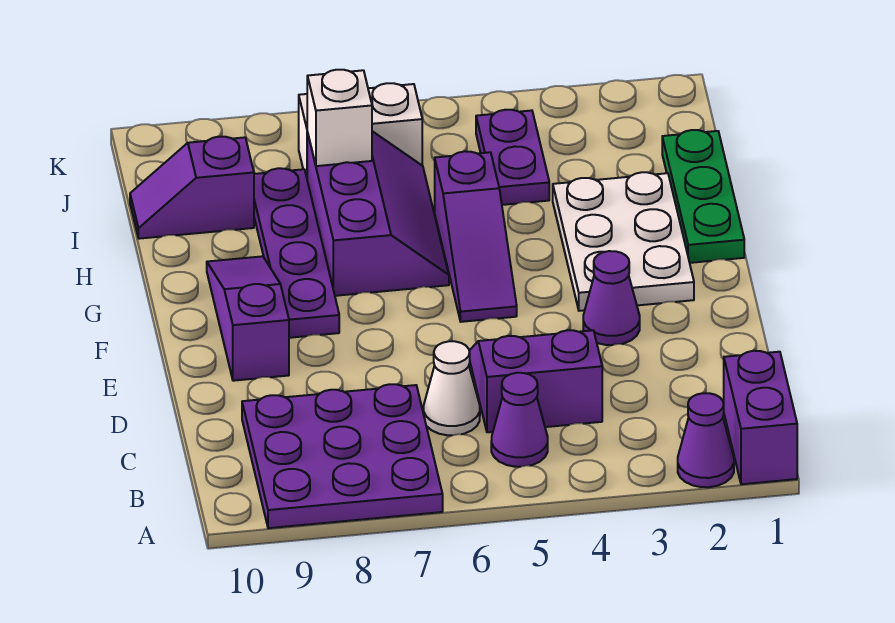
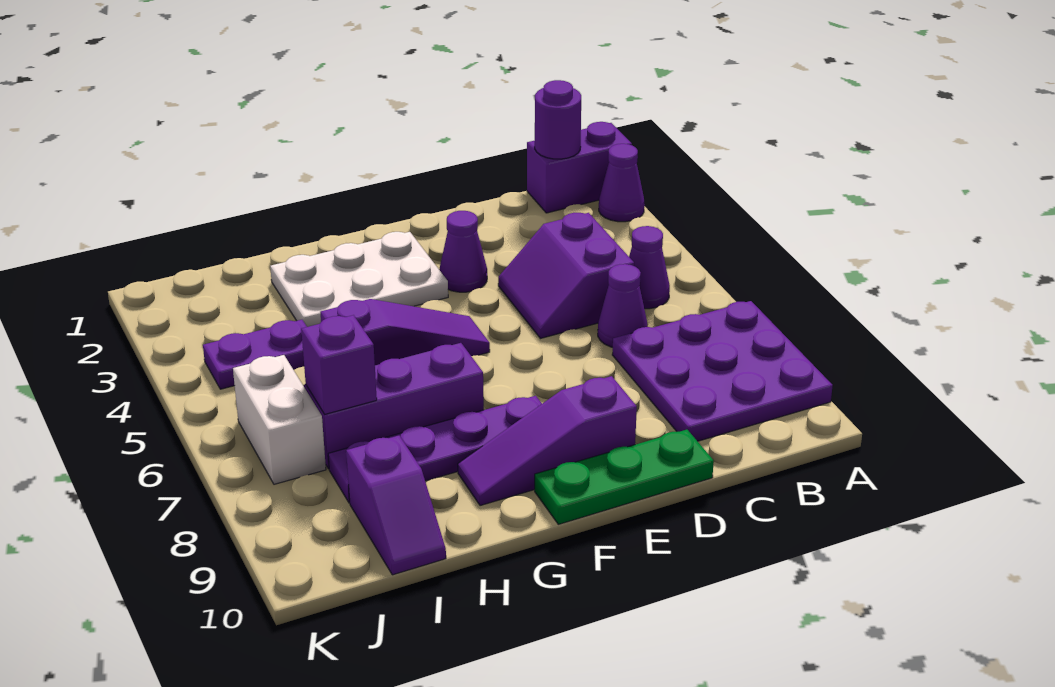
none -> purple round brick B1 level 2
white cone C6 level 1 -> purple cone C6 level 1
green plate G1:I1 level 1 -> green plate D10:F10 level 1
white brick I7 level 2 -> purple brick I7 level 2

